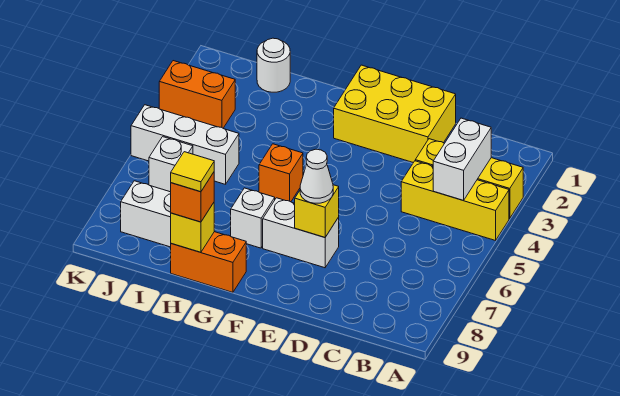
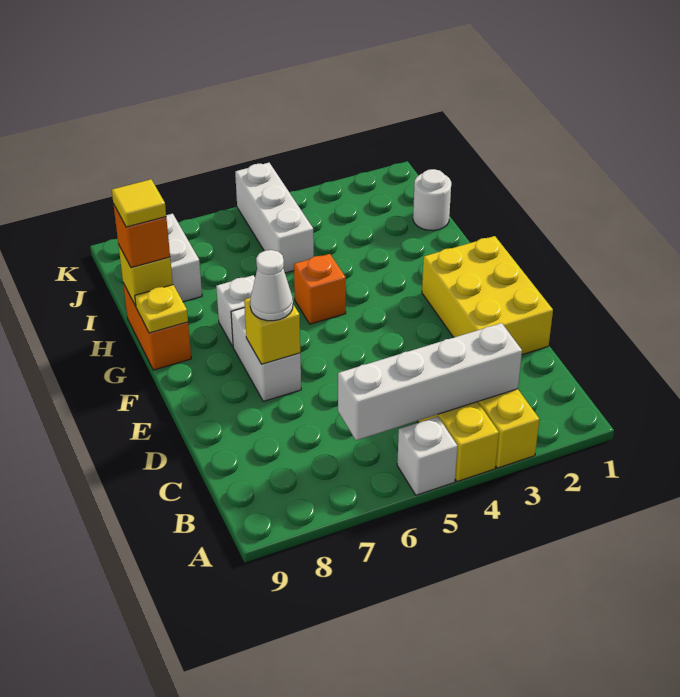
white brick B3:B4 level 2 -> white brick B3:B6 level 2
none -> yellow plate G9 level 2
orange brick J3:K3 level 1 -> none
white brick J6 level 1 -> white brick A5 level 1

